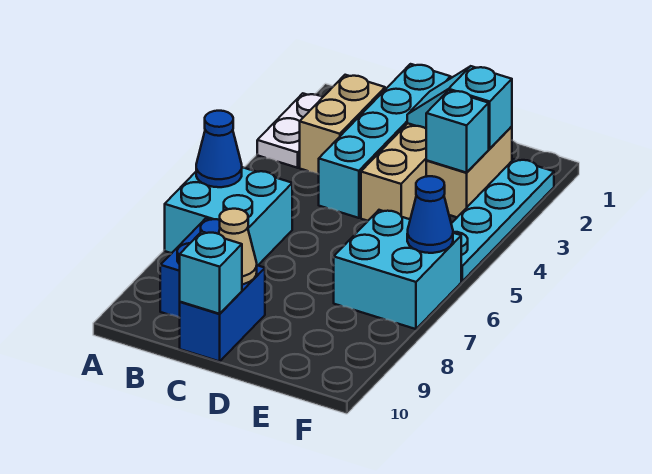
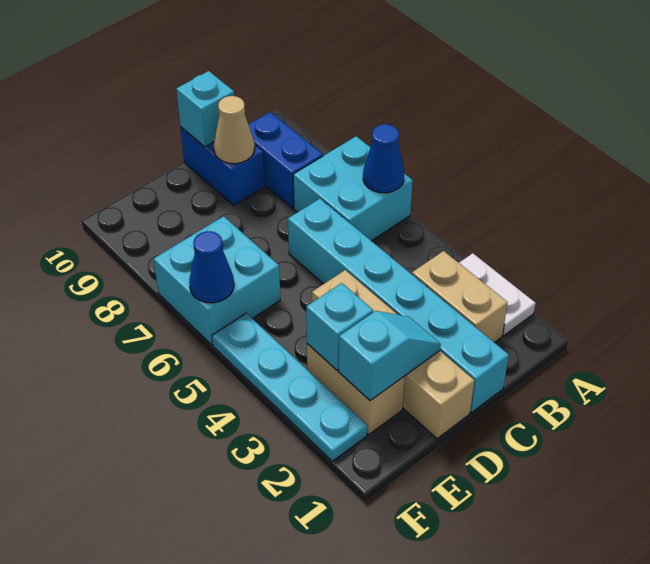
cyan brick C1:C4 level 1 -> cyan brick C1:C6 level 1

